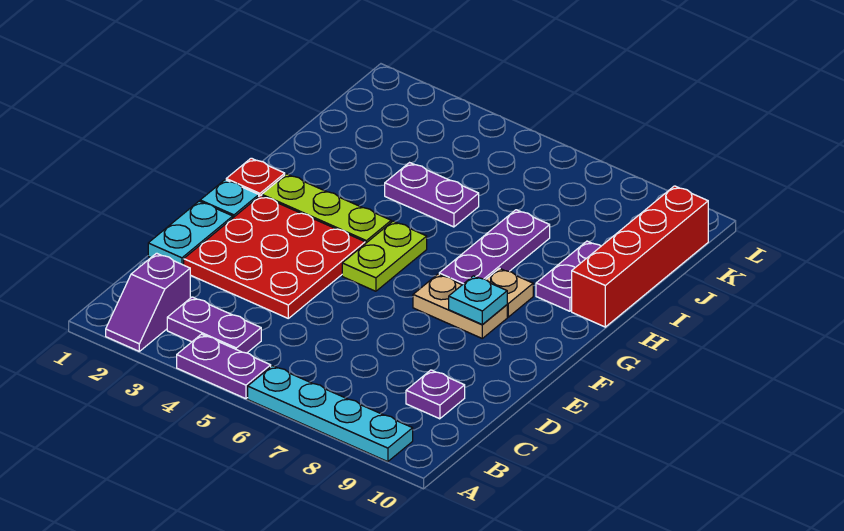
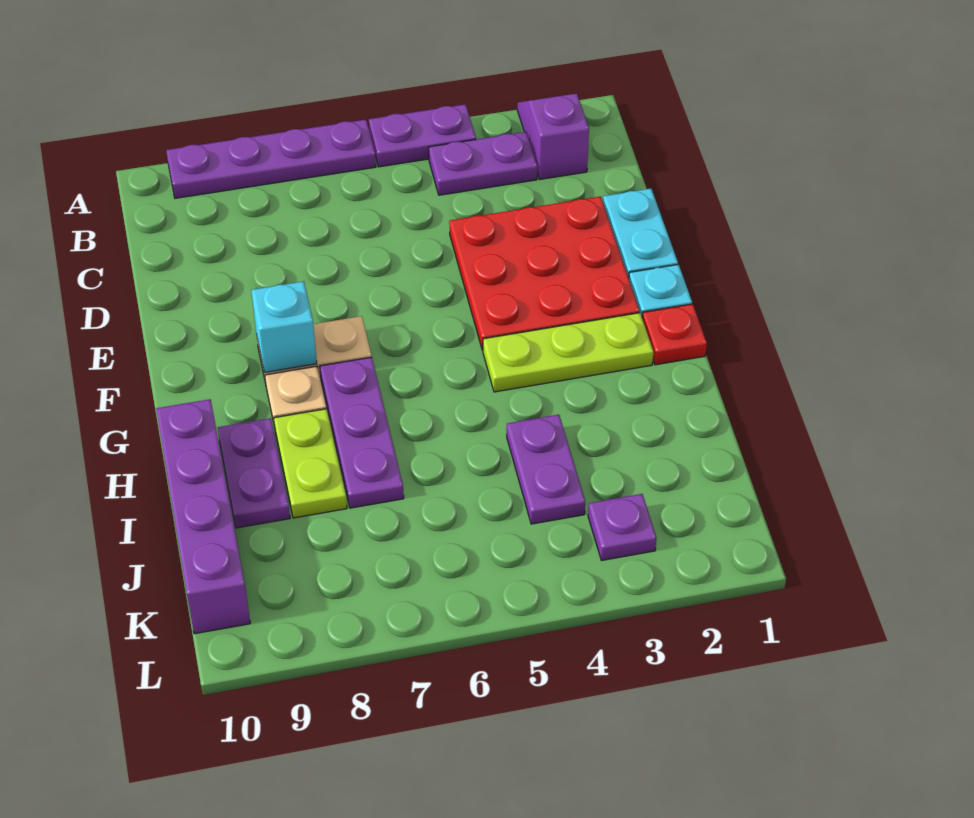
cyan plate A6:A9 level 1 -> purple plate A6:A9 level 1
purple plate C9 level 1 -> purple plate K3 level 1
lime plate F5:G5 level 1 -> lime plate H8:I8 level 1
cyan plate F8 level 2 -> cyan brick F8 level 2
red brick H10:K10 level 1 -> purple brick H10:K10 level 1
purple plate I4:I5 level 1 -> purple plate I4:J4 level 1

